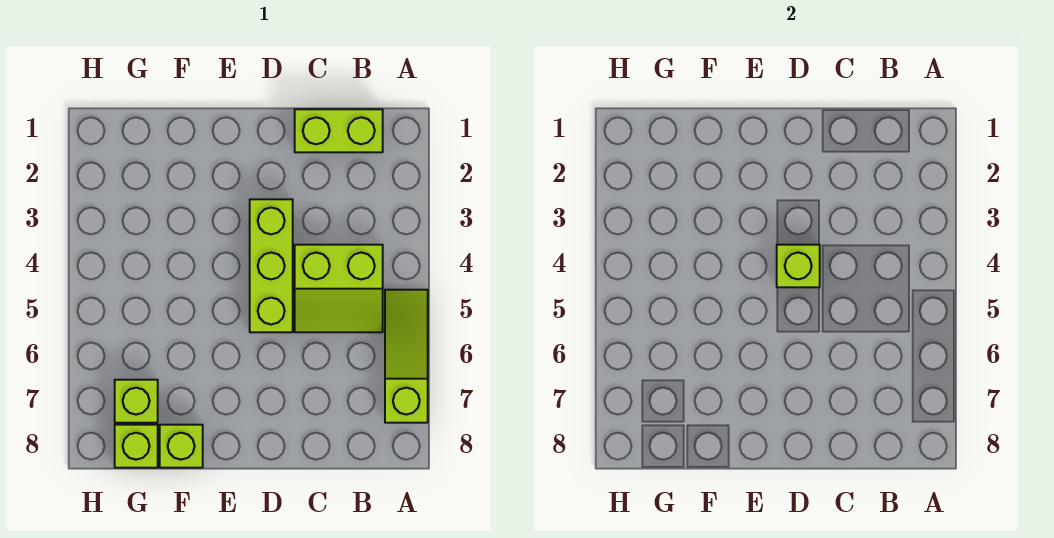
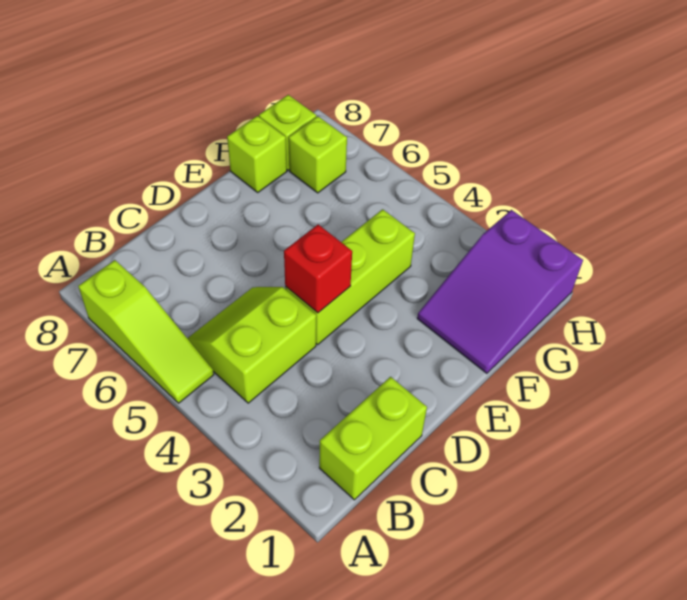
lime brick D3:D5 level 1 -> lime brick D4:F4 level 1
lime brick D4 level 2 -> red brick D4 level 2
none -> purple slope F1:H2 level 1 top H

